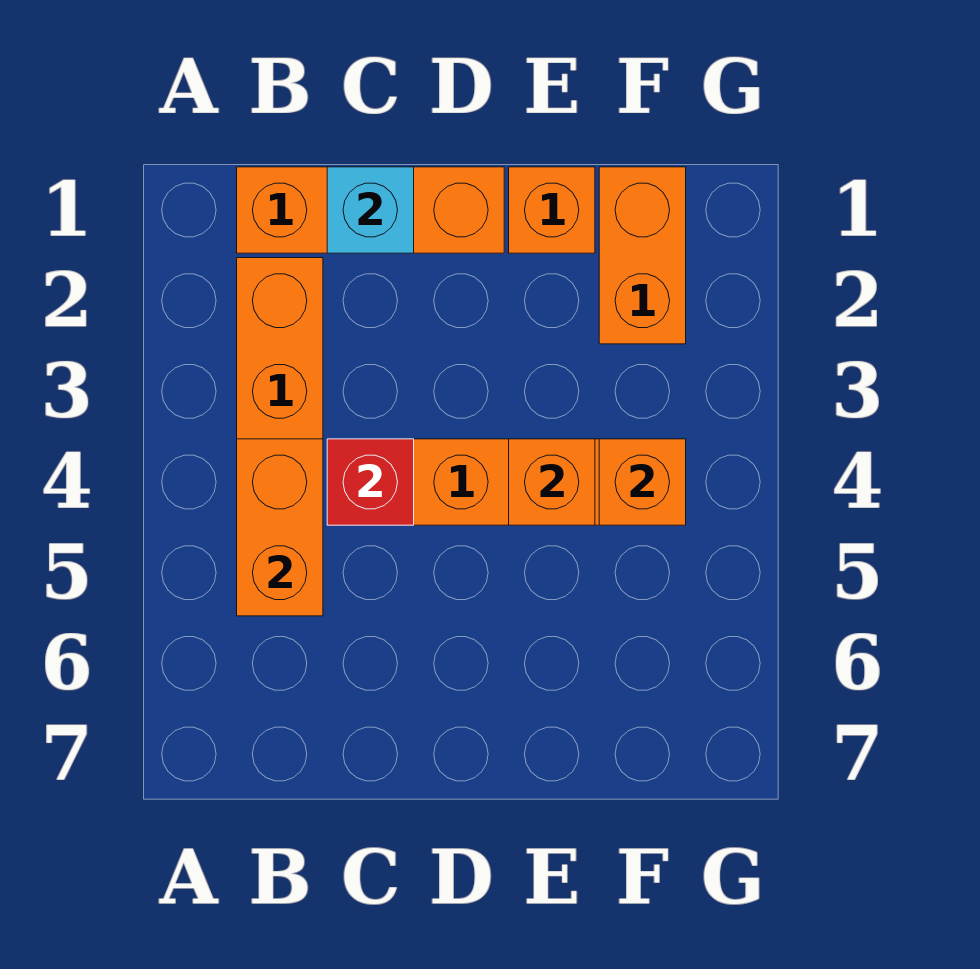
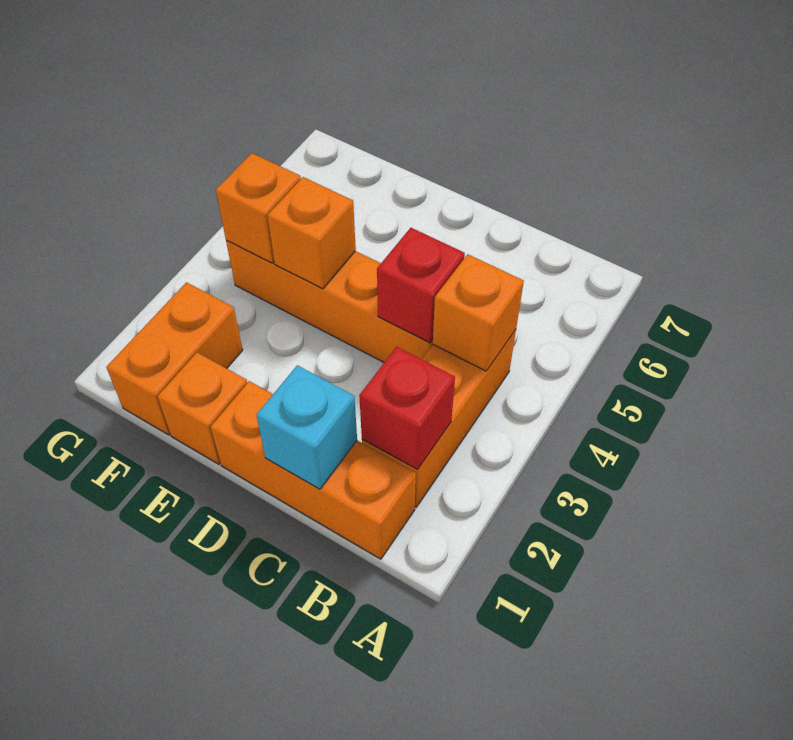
none -> red brick B2 level 2
orange brick B4:B5 level 2 -> orange brick B4 level 2

